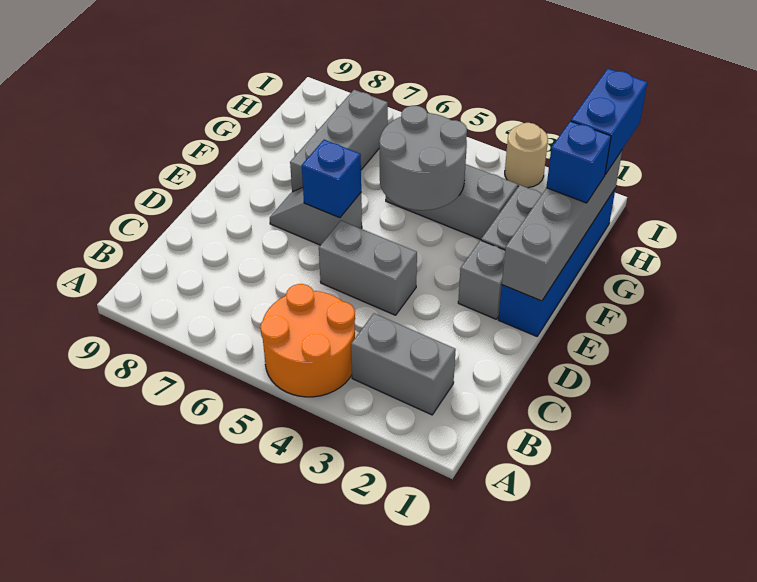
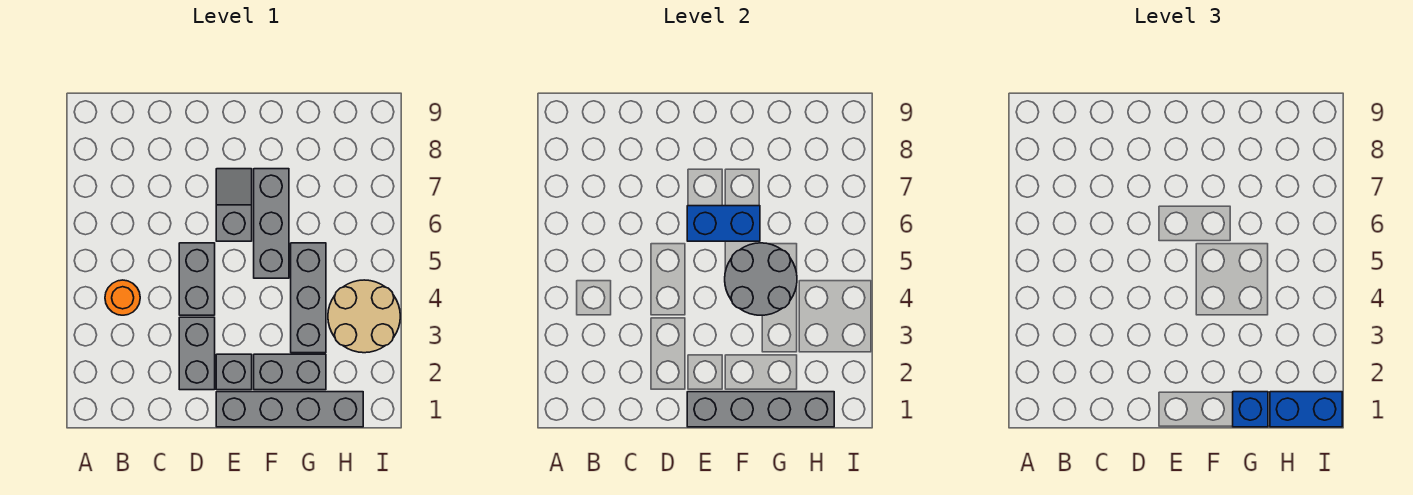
orange round brick A4:B5 level 1 -> orange round brick B4 level 1
grey brick B2:B3 level 1 -> grey brick D2:D3 level 1
blue brick E1:H1 level 1 -> grey brick E1:H1 level 1
blue brick E6 level 2 -> blue brick E6:F6 level 2
grey brick F7:H7 level 1 -> grey brick F5:F7 level 1
tan round brick I3 level 1 -> tan round brick H3:I4 level 1

